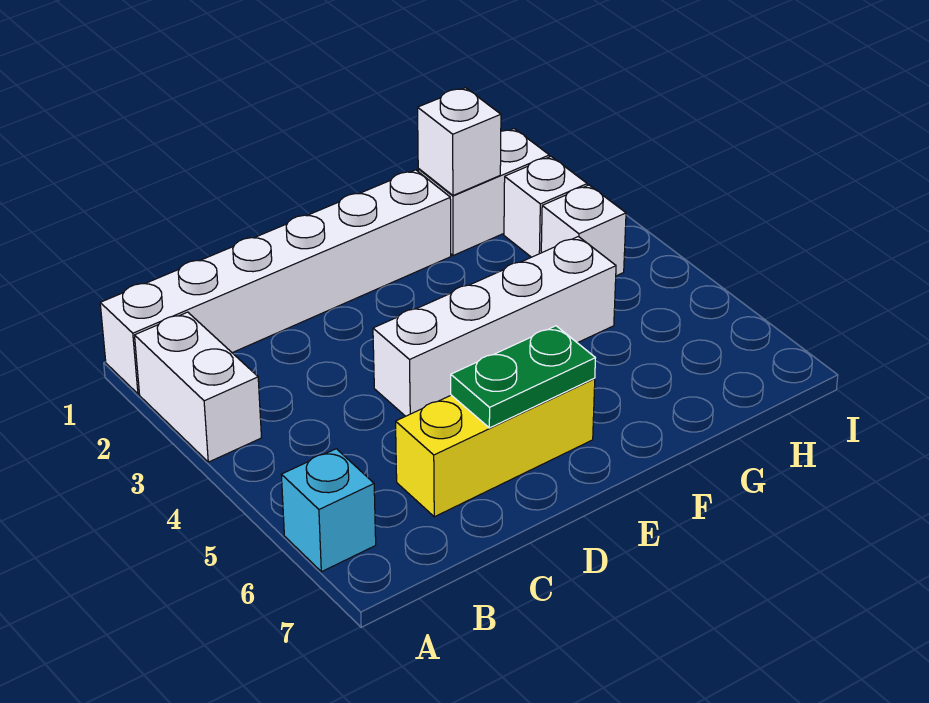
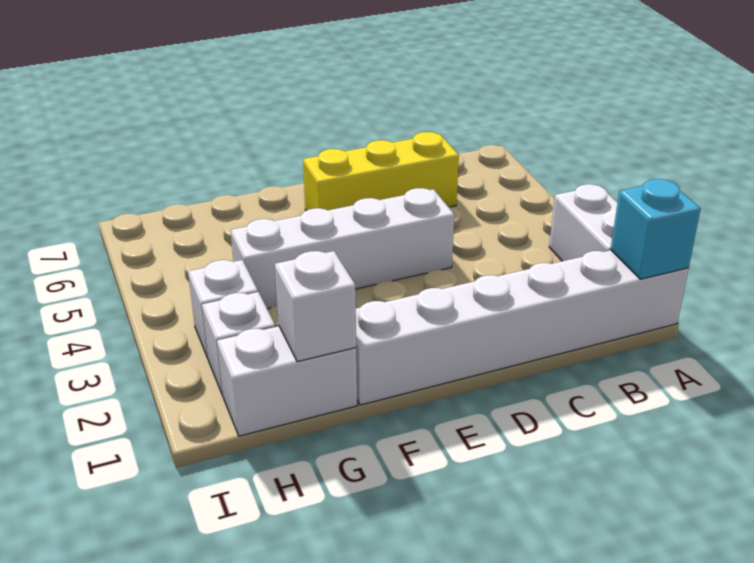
cyan brick A6 level 1 -> cyan brick A1 level 2
green plate D6:E6 level 2 -> none

